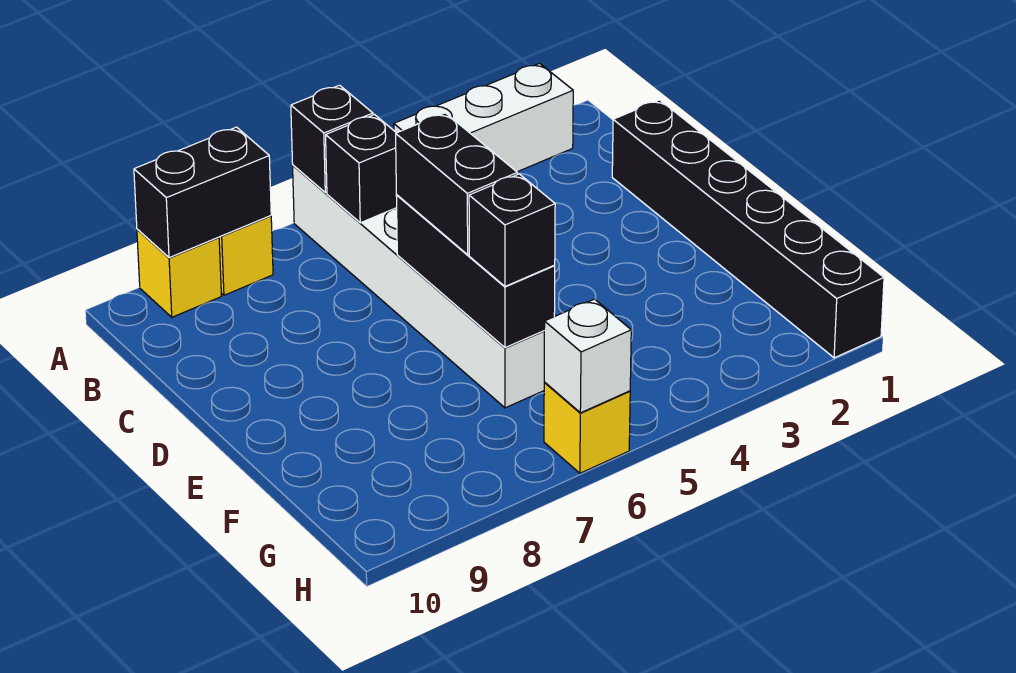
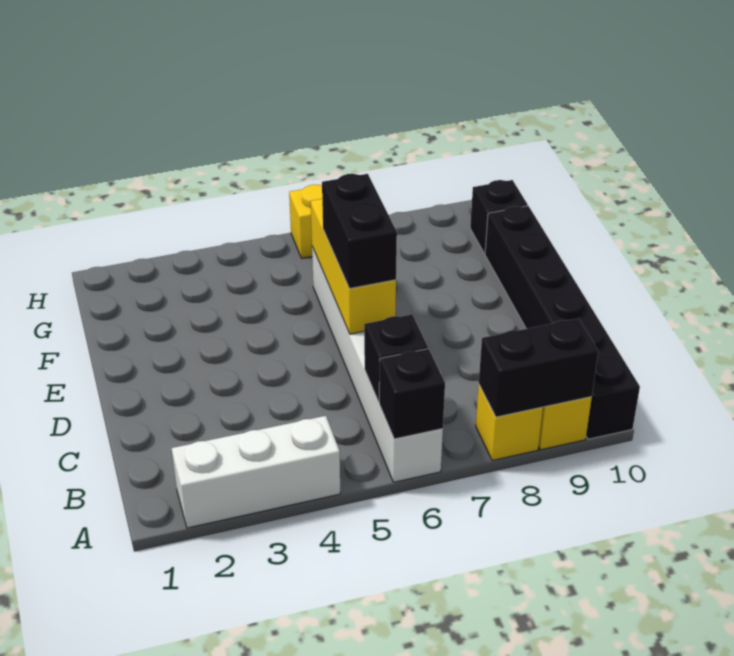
black brick C1:H1 level 1 -> black brick A10:F10 level 1
black brick D6:F6 level 2 -> yellow brick D6:F6 level 2
black brick F6 level 3 -> black brick G10 level 1
white brick H6 level 2 -> none

